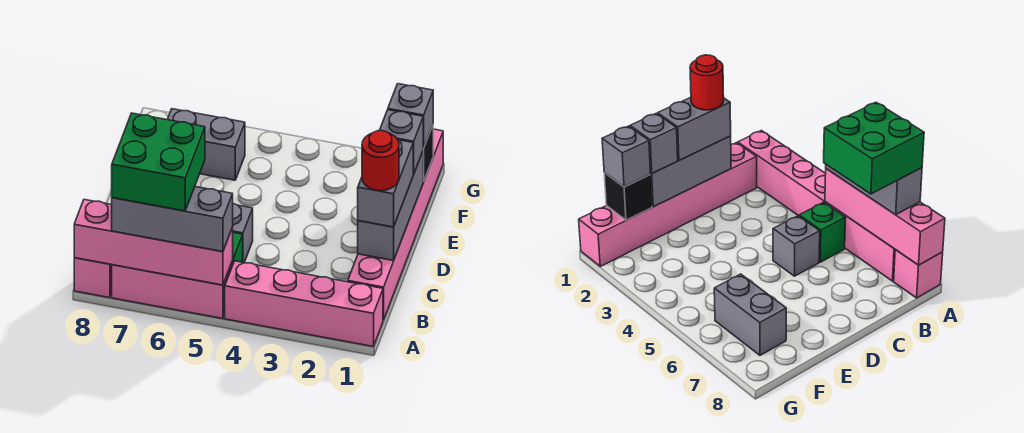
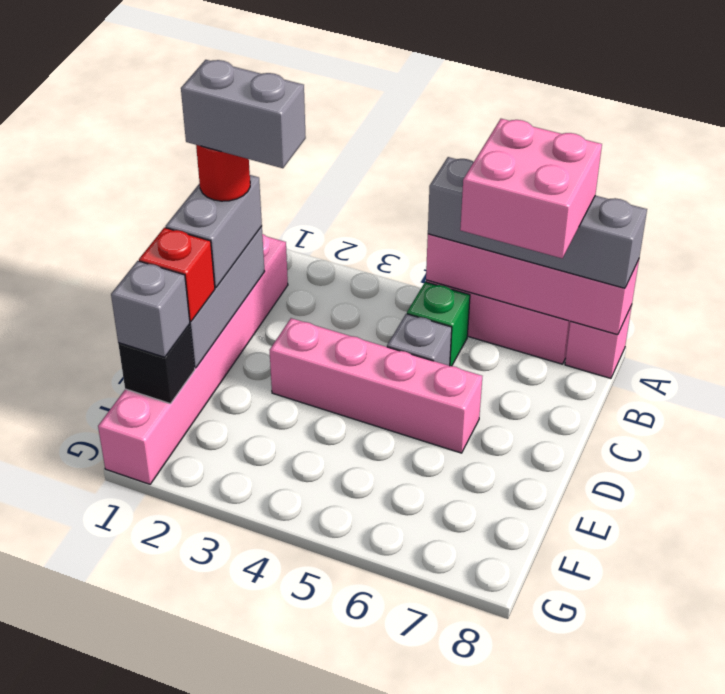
pink brick A1:A4 level 1 -> pink brick D3:D6 level 1
grey brick A5:A7 level 3 -> grey brick A5:A8 level 3
green brick A6:B7 level 4 -> pink brick A6:B7 level 4
grey brick E1 level 3 -> red brick E1 level 3
grey brick F6:F7 level 1 -> grey brick C1:C2 level 5

